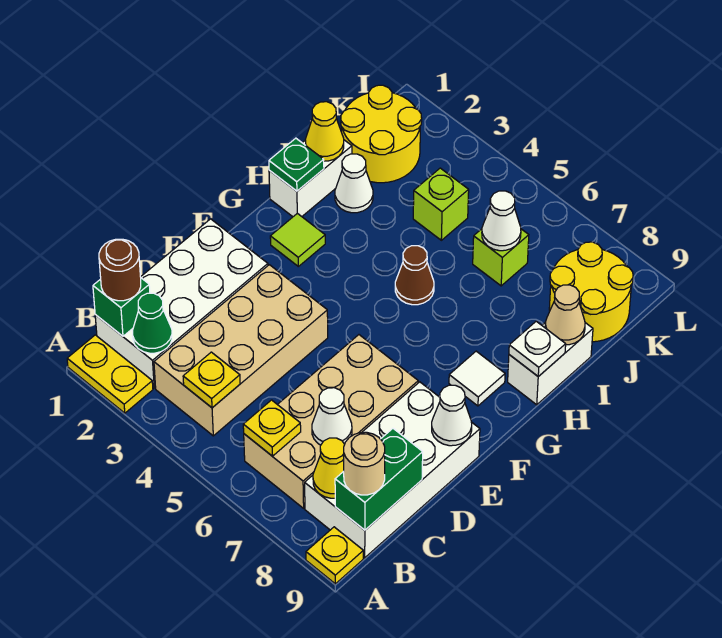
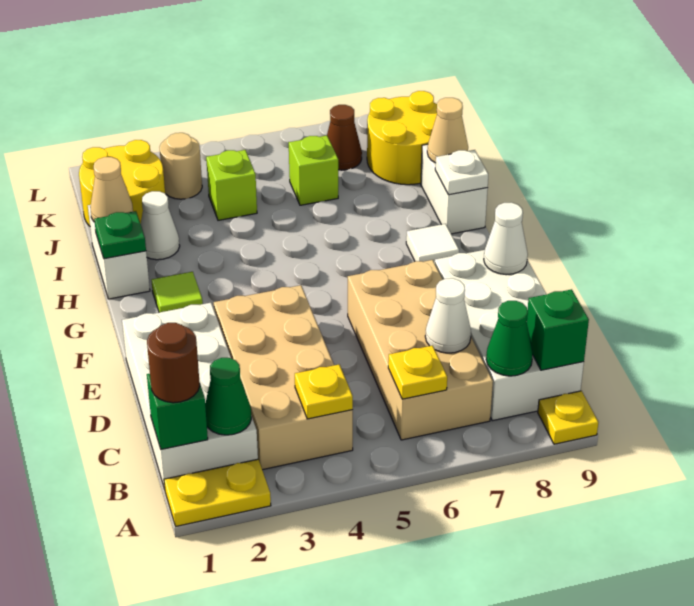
yellow cone B8 level 2 -> green cone B8 level 2
green brick B9:C9 level 2 -> green brick B9 level 2
tan round brick B9 level 3 -> tan round brick K3 level 1
brown cone H5 level 1 -> brown cone K7 level 1
yellow cone I1 level 2 -> tan cone I1 level 2
white cone J6 level 2 -> none

